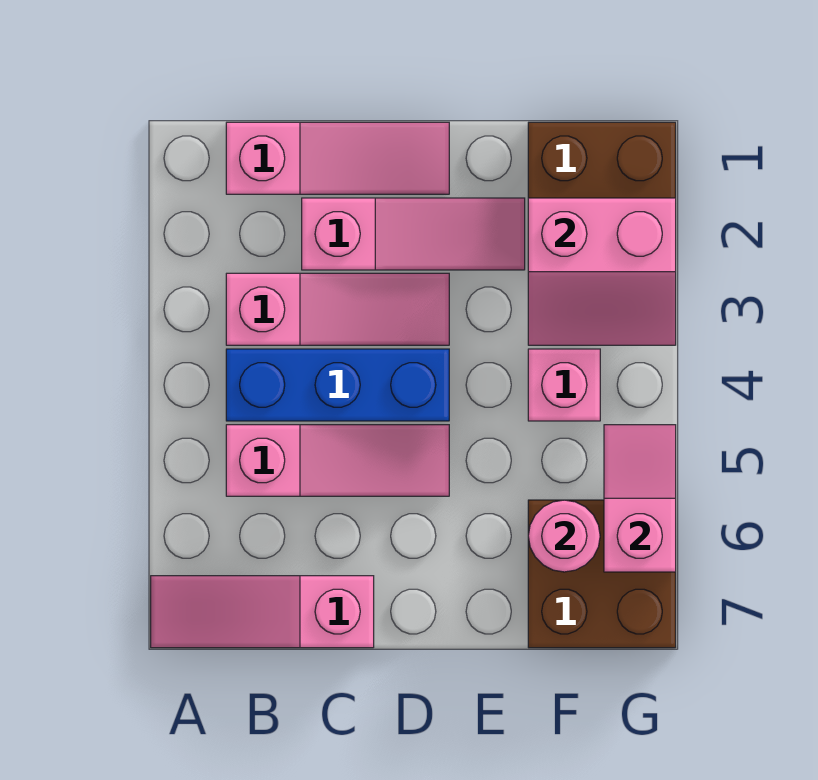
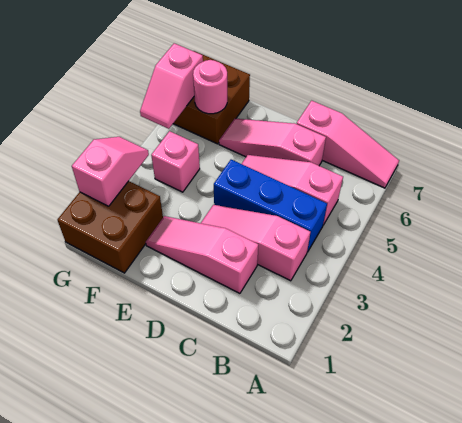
pink slope B1:D1 level 1 top B -> pink slope C6:E6 level 1 top C
pink slope F2:G3 level 2 top 2 -> pink slope G2:G3 level 2 top 2

